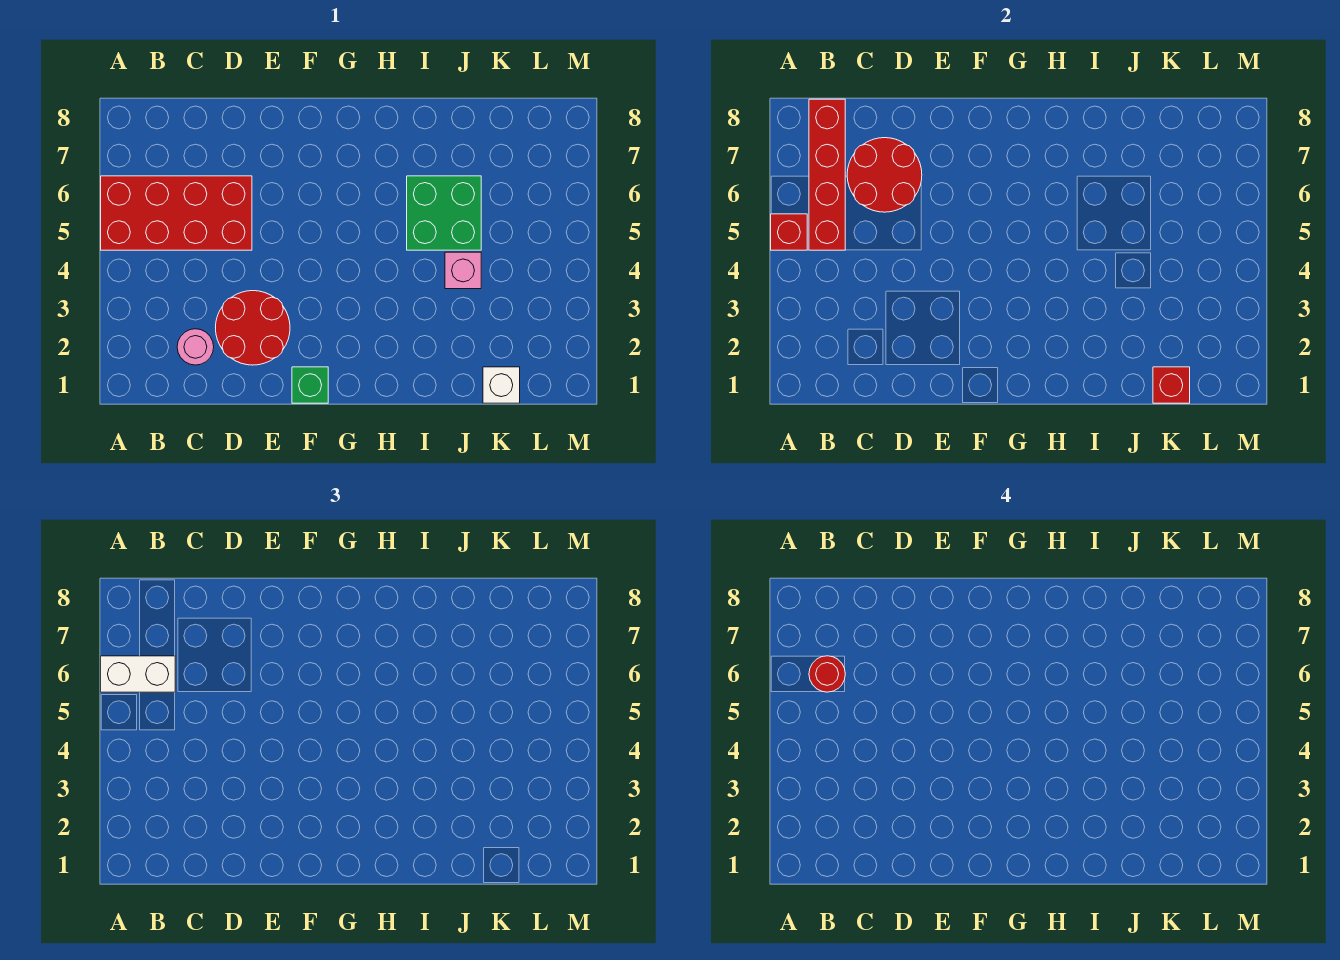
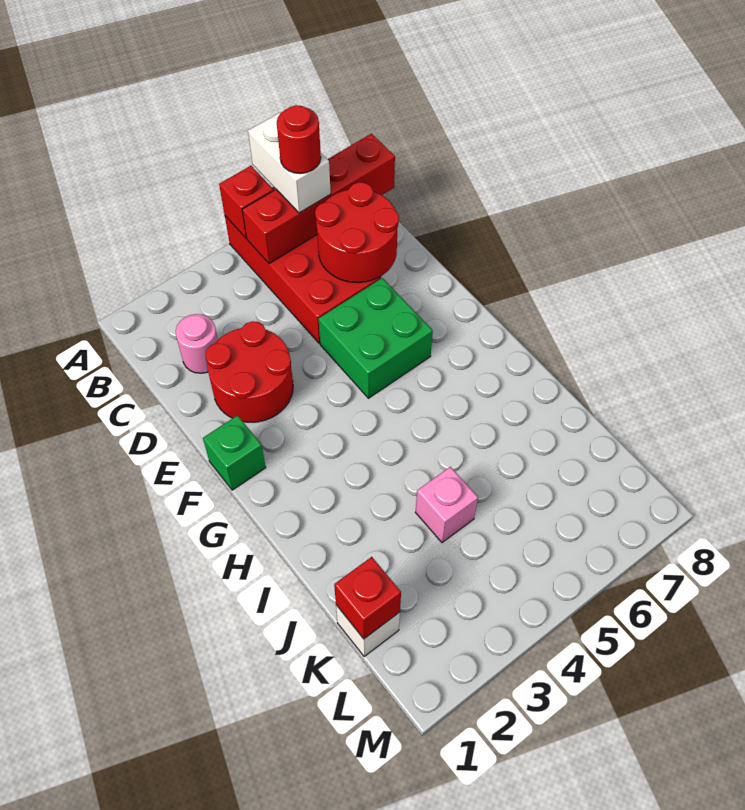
green brick I5:J6 level 1 -> green brick E5:F6 level 1

